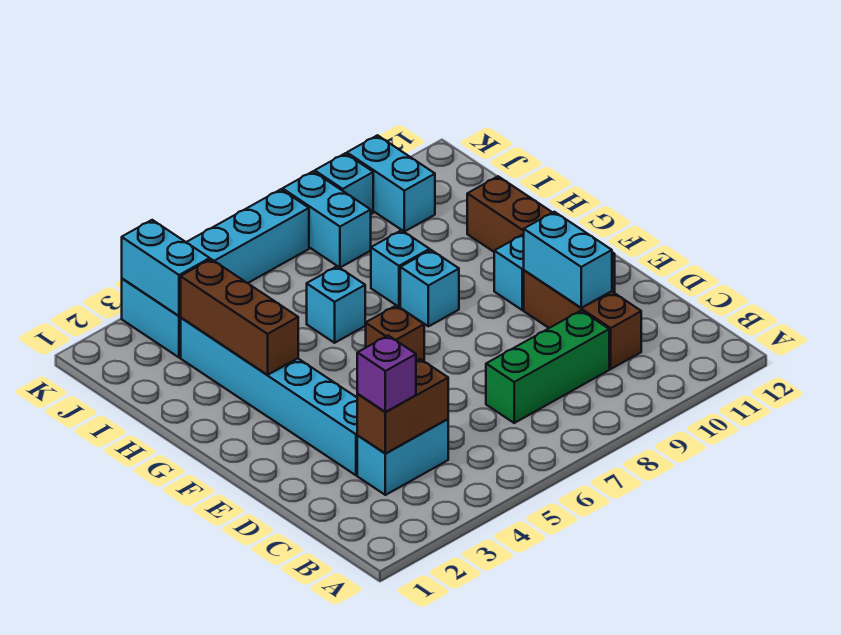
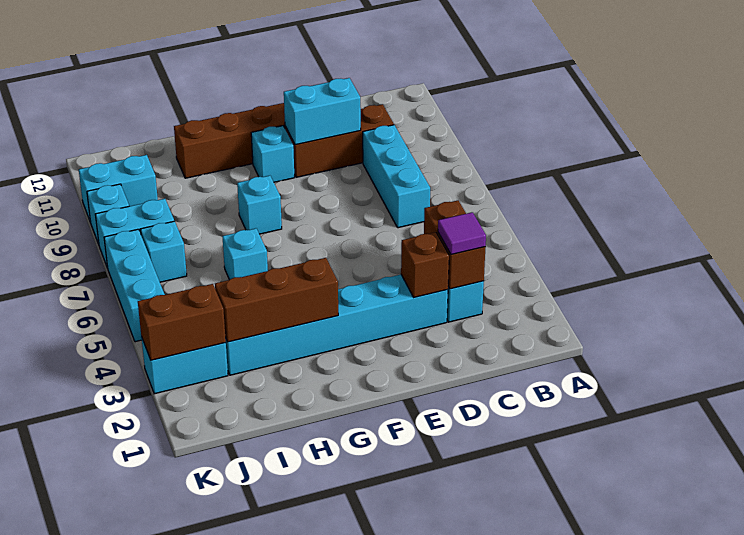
purple brick C3 level 3 -> purple tile C3 level 3
green brick C7:C9 level 1 -> cyan brick C7:C9 level 1
brown brick F6 level 1 -> brown brick D3 level 2
cyan brick H8 level 1 -> cyan brick J7 level 1
cyan brick J3:K3 level 2 -> brown brick J3:K3 level 2

